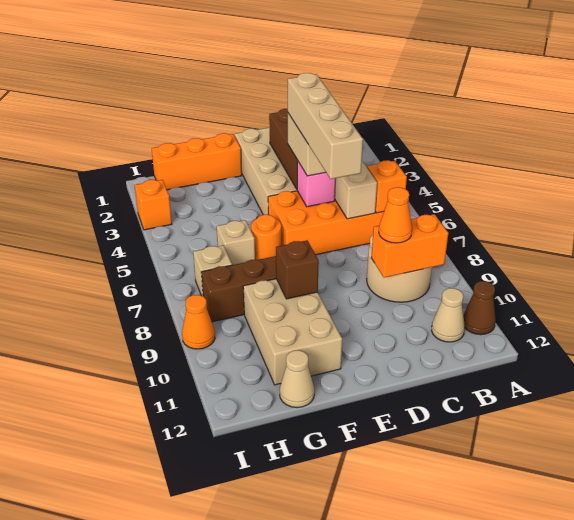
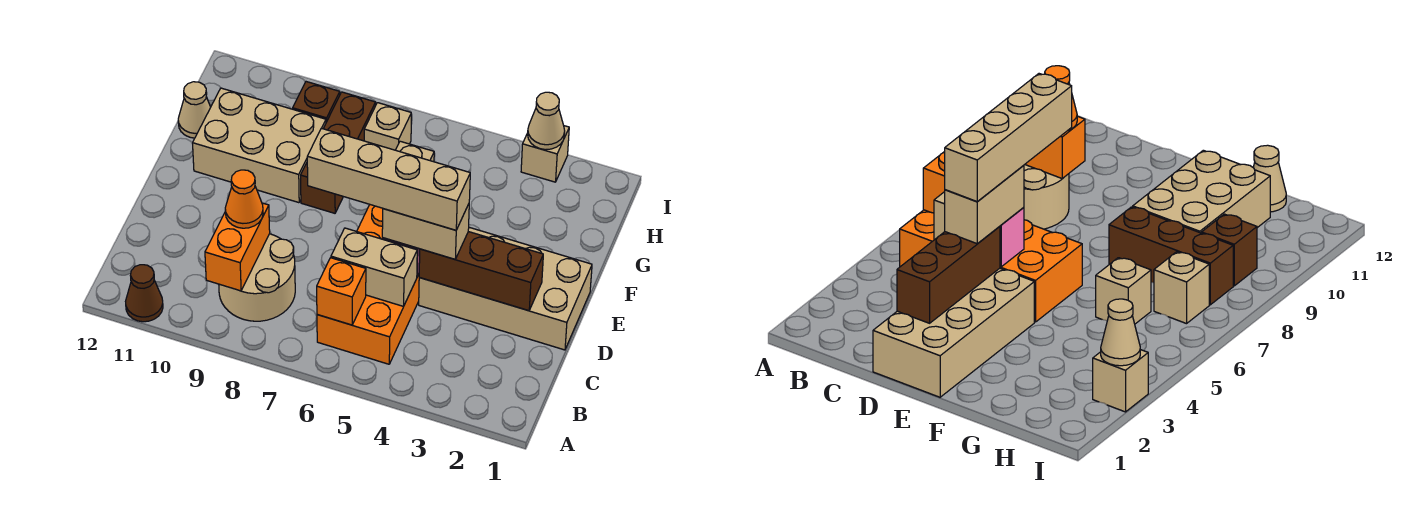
tan cone B11 level 1 -> tan cone I3 level 2
orange brick F1:H1 level 1 -> none
orange round brick F6 level 1 -> none
brown brick F9 level 2 -> brown brick H9 level 1
orange brick I3 level 1 -> tan brick I3 level 1
orange cone I9 level 1 -> none

